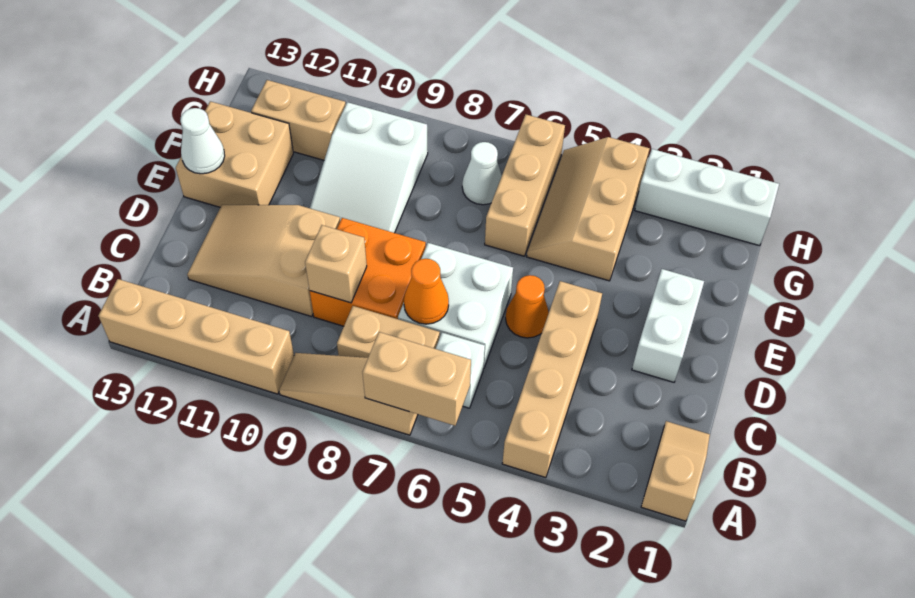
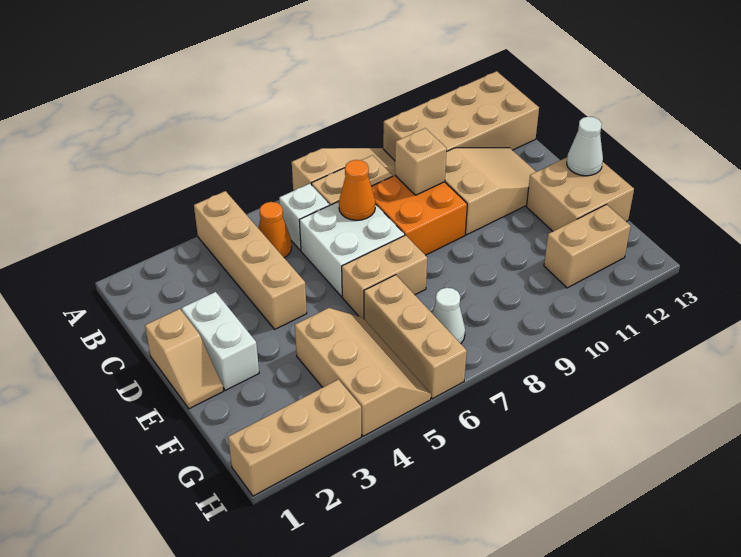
tan slope A1:B1 level 1 top A -> tan slope D1:E1 level 1 top D
tan brick A6:A7 level 2 -> tan brick E6:E7 level 1
tan brick A10:A13 level 1 -> tan brick A10:B13 level 1
orange cone D5 level 1 -> orange cone B5 level 1
white slope E9:G10 level 1 top G -> none
white brick H1:H3 level 1 -> tan brick H1:H3 level 1

